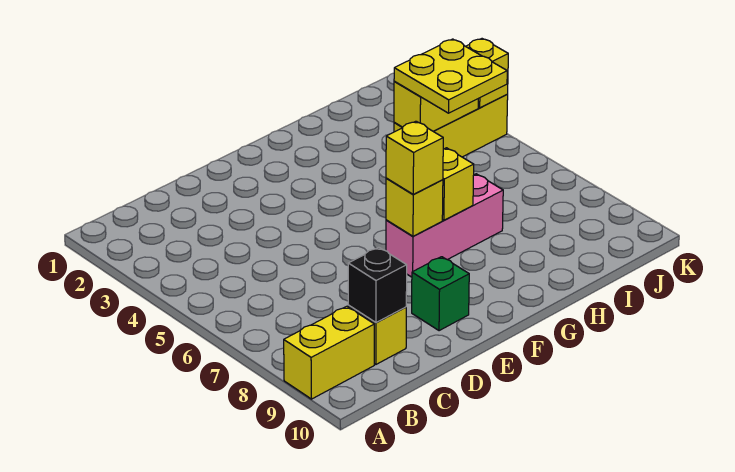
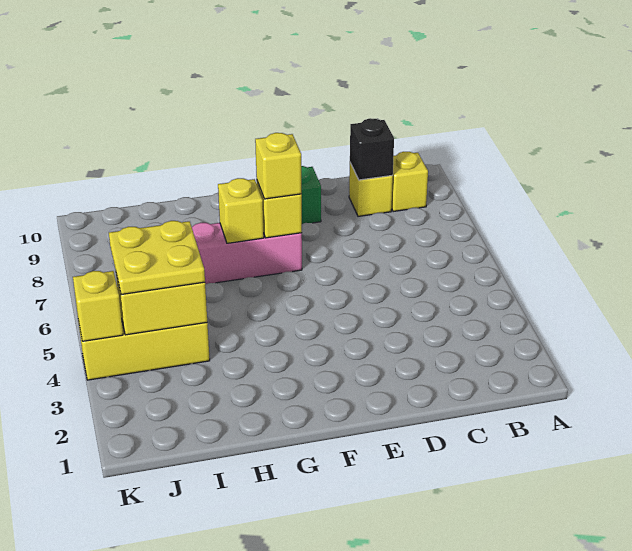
yellow brick A9:B9 level 1 -> yellow brick B9 level 1

